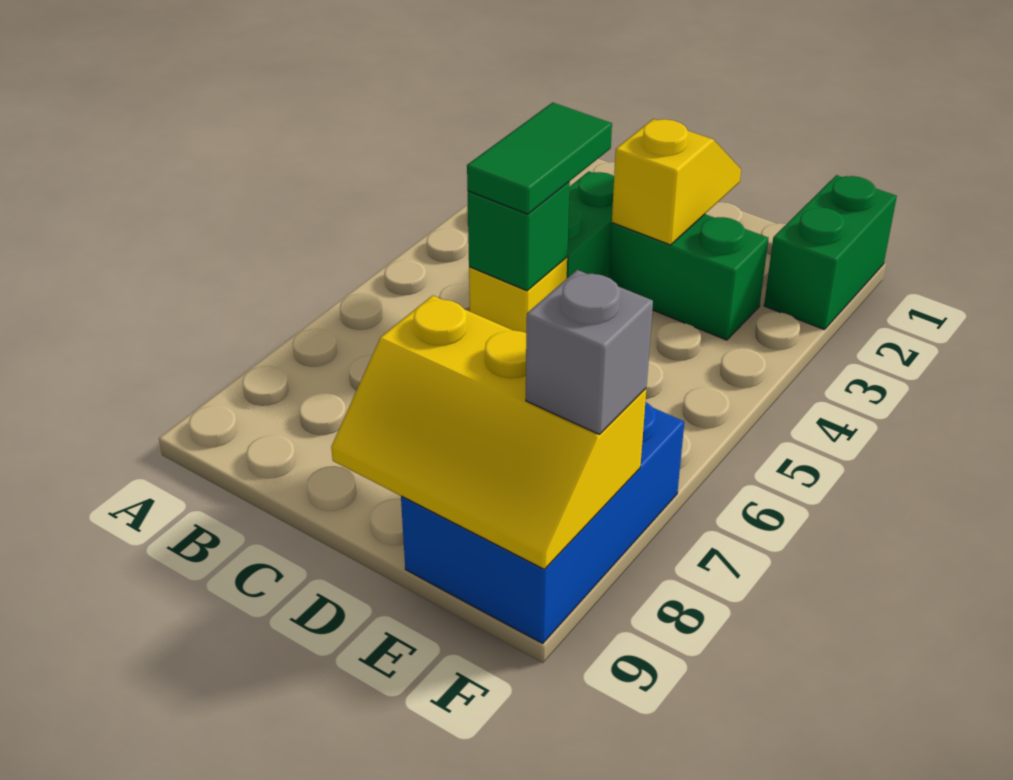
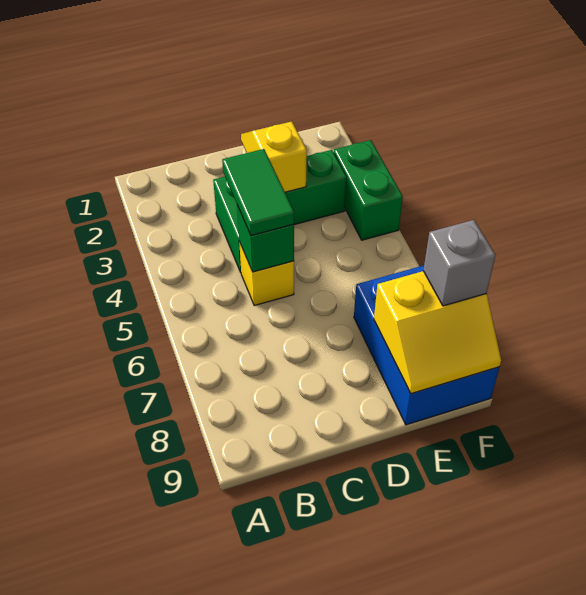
yellow slope D8:F9 level 2 top 8 -> yellow slope E8:F9 level 2 top 8
green brick F1:F2 level 1 -> green brick F3:F4 level 1

